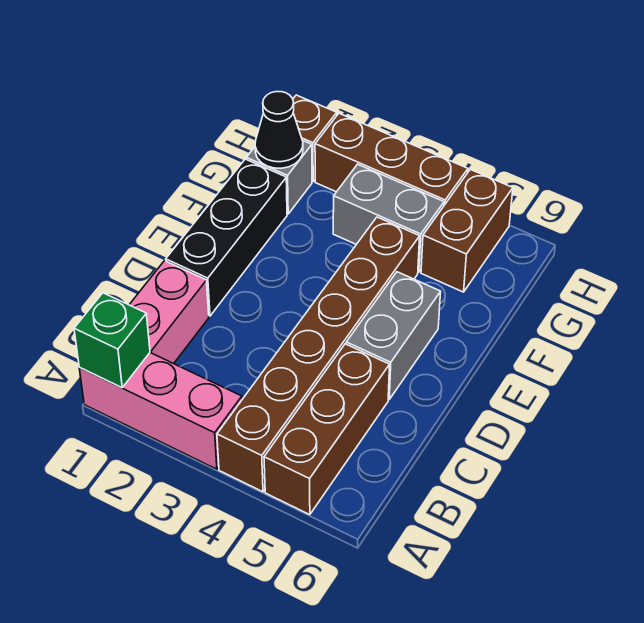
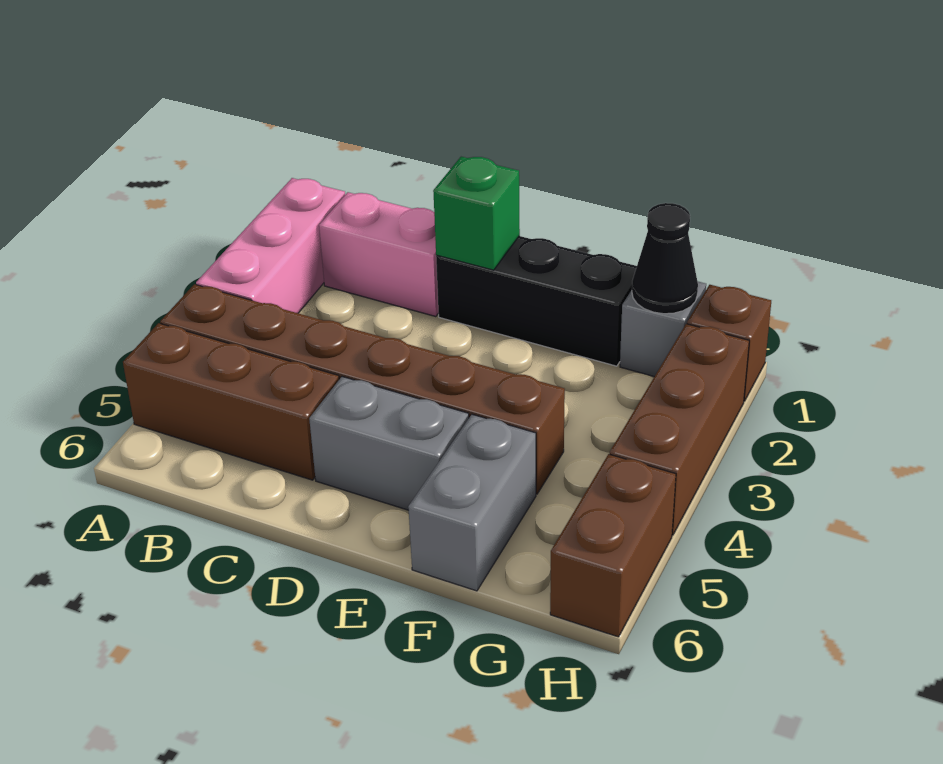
green brick A1 level 2 -> green brick D1 level 2
grey brick G3:G4 level 1 -> grey brick F5:F6 level 1
brown brick G5:H5 level 1 -> brown brick H5:H6 level 1

